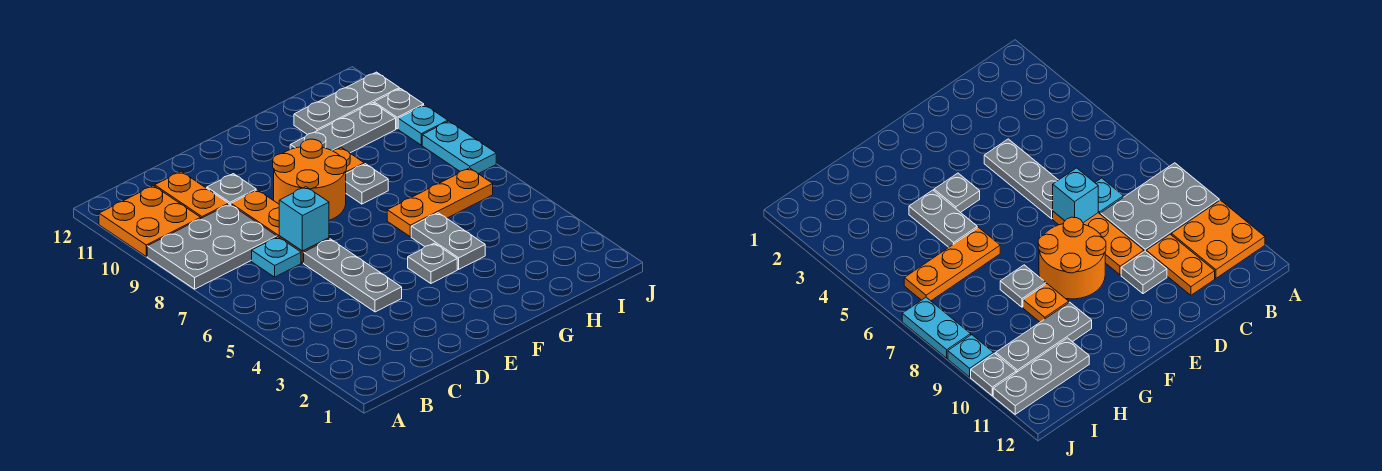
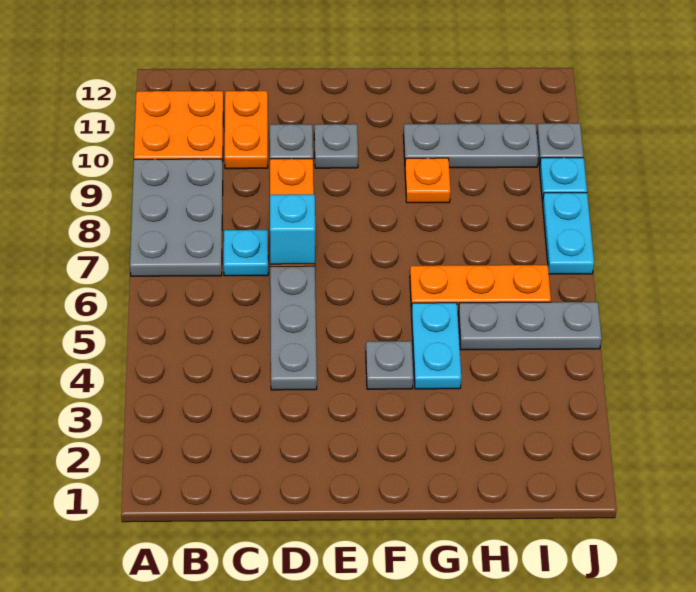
grey plate A8:C9 level 1 -> grey plate A7:B9 level 1
orange round brick E8:F9 level 1 -> none
grey plate G4:G5 level 1 -> cyan plate G4:G5 level 1
grey plate G8 level 1 -> grey plate E10 level 1
grey plate H11:J11 level 1 -> grey plate H5:J5 level 1

